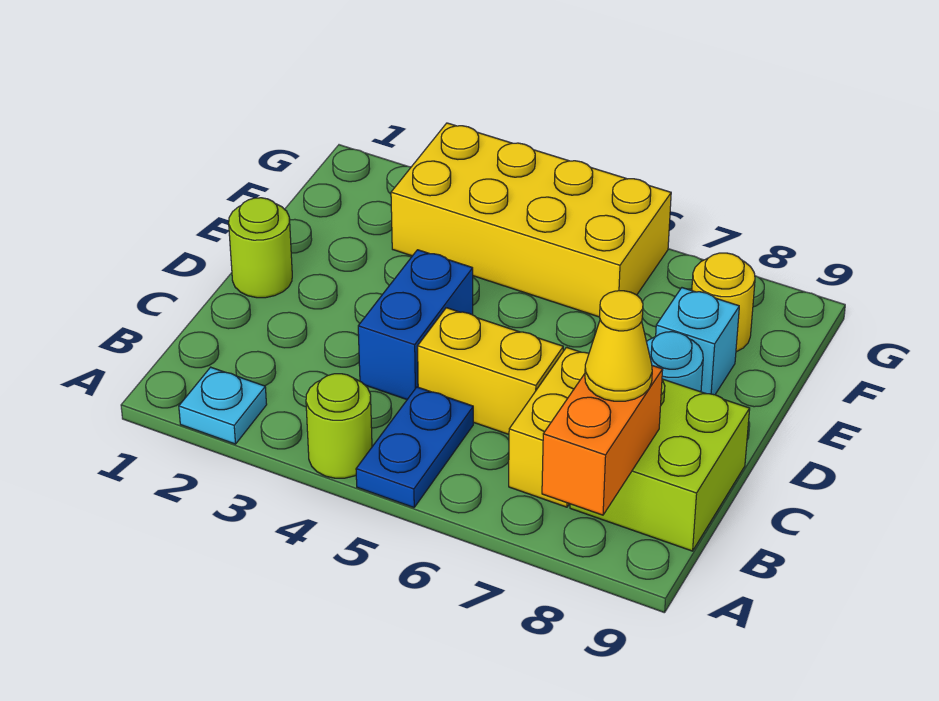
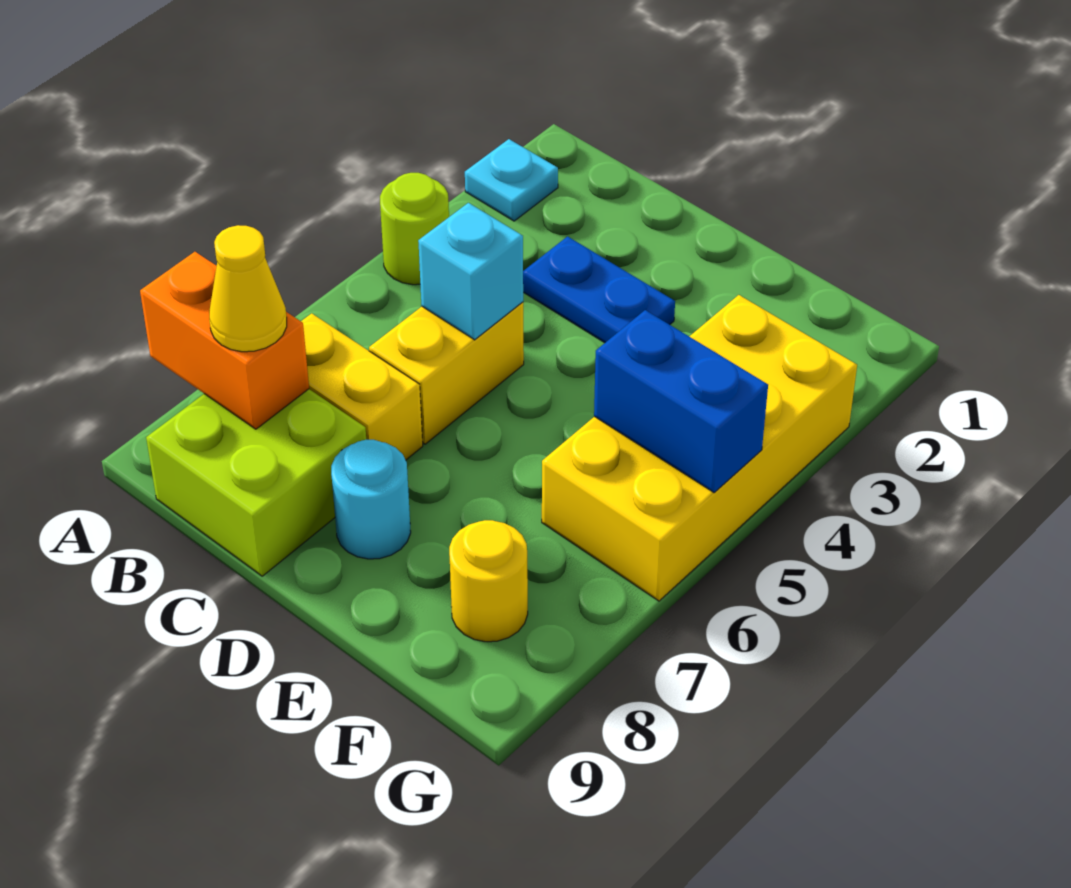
blue plate A5:B5 level 1 -> blue plate C3:D3 level 1
blue brick C4:D4 level 1 -> blue brick F5:G5 level 2
lime round brick D1 level 1 -> none
cyan brick E8 level 1 -> cyan brick C5 level 2

